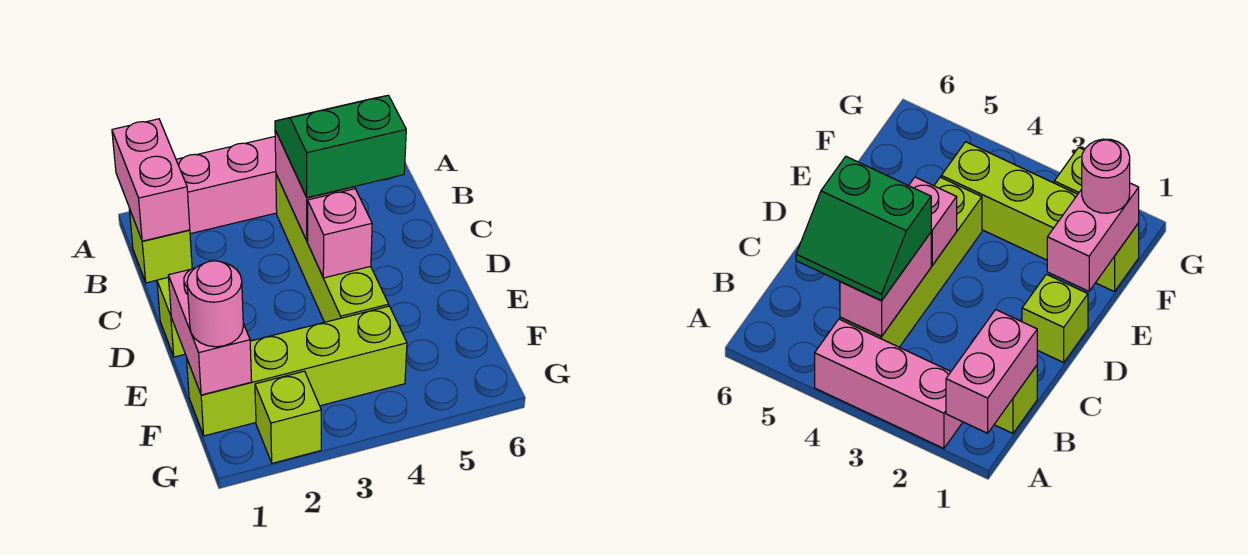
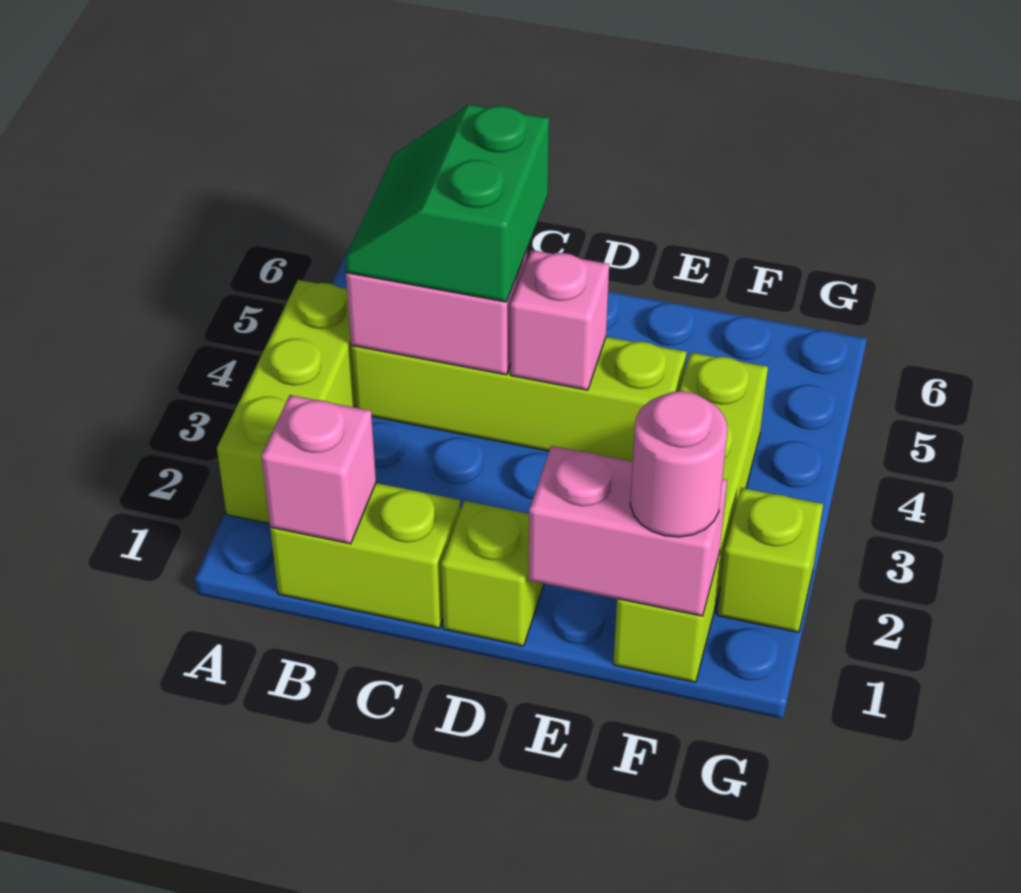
pink brick A1:B1 level 2 -> pink brick B1 level 2
pink brick A2:A4 level 1 -> lime brick A2:A4 level 1
lime brick B1 level 1 -> lime brick B1:C1 level 1

